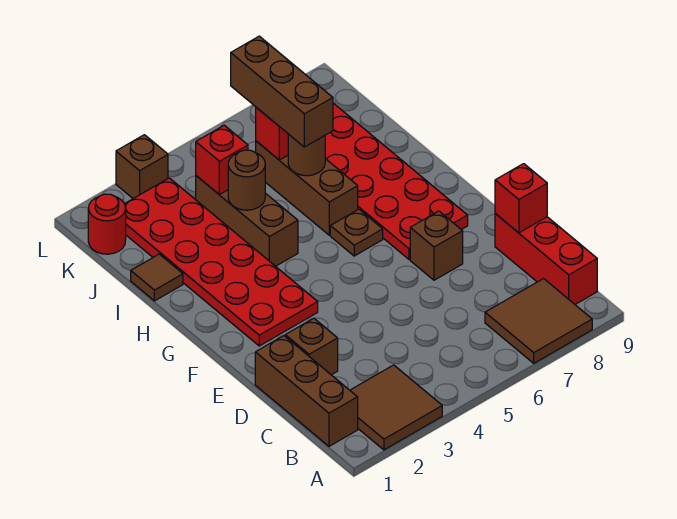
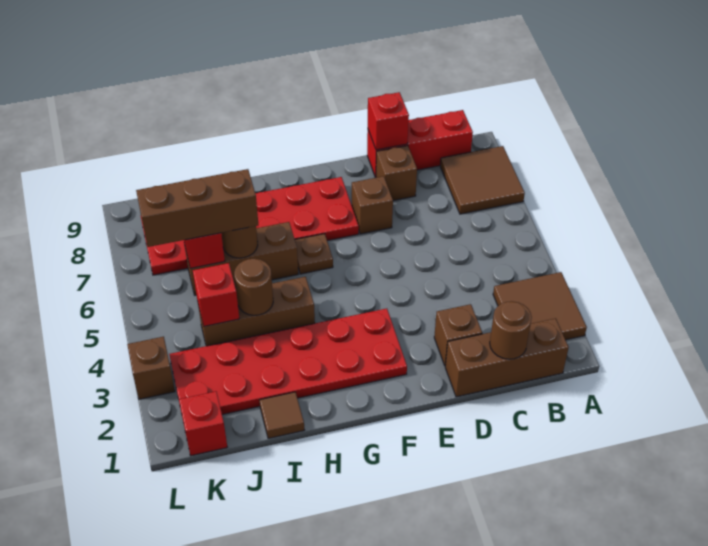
none -> brown round brick C1 level 2
none -> brown brick D8 level 1
red round brick K1 level 1 -> red brick K1 level 1

